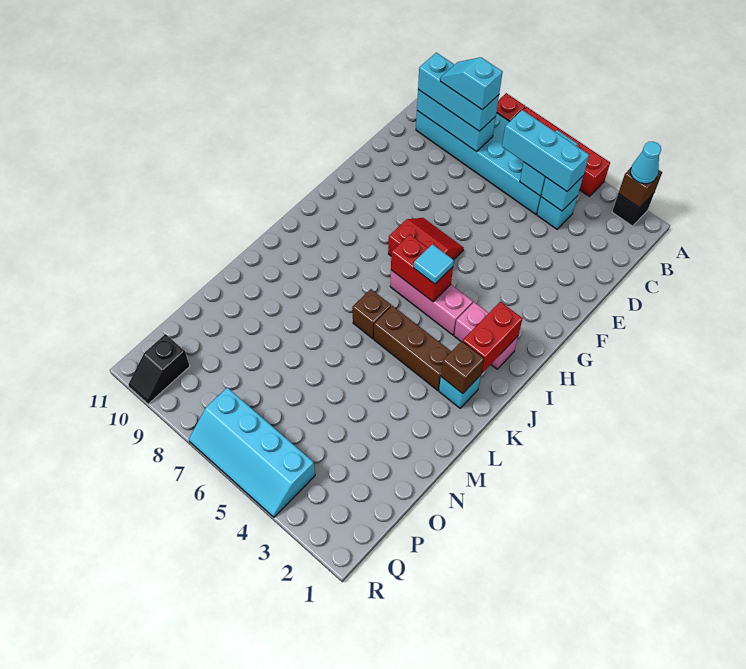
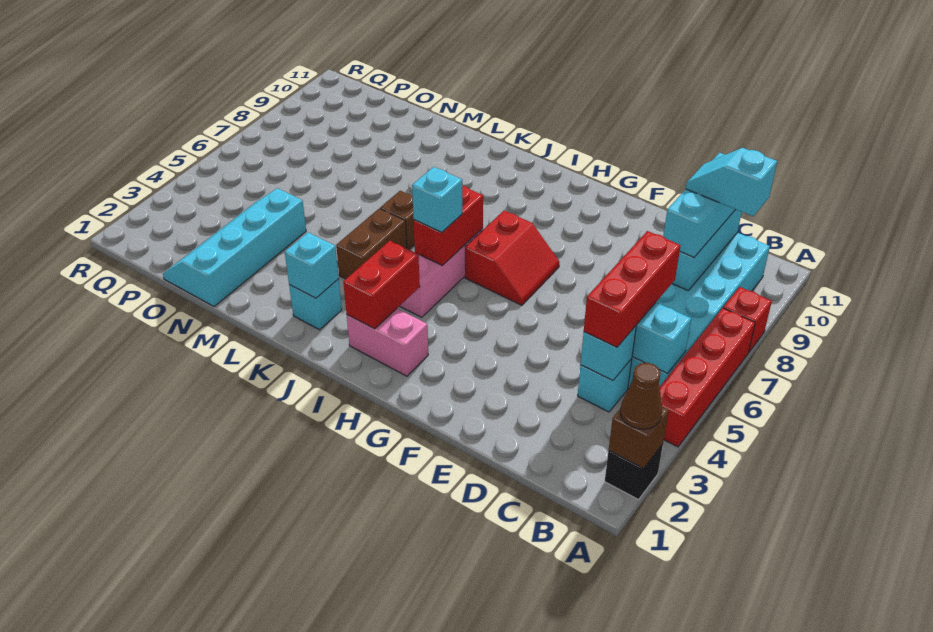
cyan cone A2 level 3 -> brown cone A2 level 3
cyan brick C4:C6 level 3 -> red brick C4:C6 level 3
cyan slope C8:C9 level 4 top 8 -> cyan slope B9:C9 level 4 top B
pink brick I2:I3 level 1 -> pink brick H2:I2 level 1
red brick I2:J2 level 2 -> red brick I2:I3 level 2
cyan tile I5 level 3 -> cyan brick I5 level 3
brown brick K2 level 2 -> cyan brick K2 level 2
brown brick K3:K5 level 1 -> brown brick K4:K5 level 1
cyan slope Q4:R7 level 1 top Q -> cyan slope N1:O4 level 1 top N
black slope Q10:R10 level 1 top Q -> none

